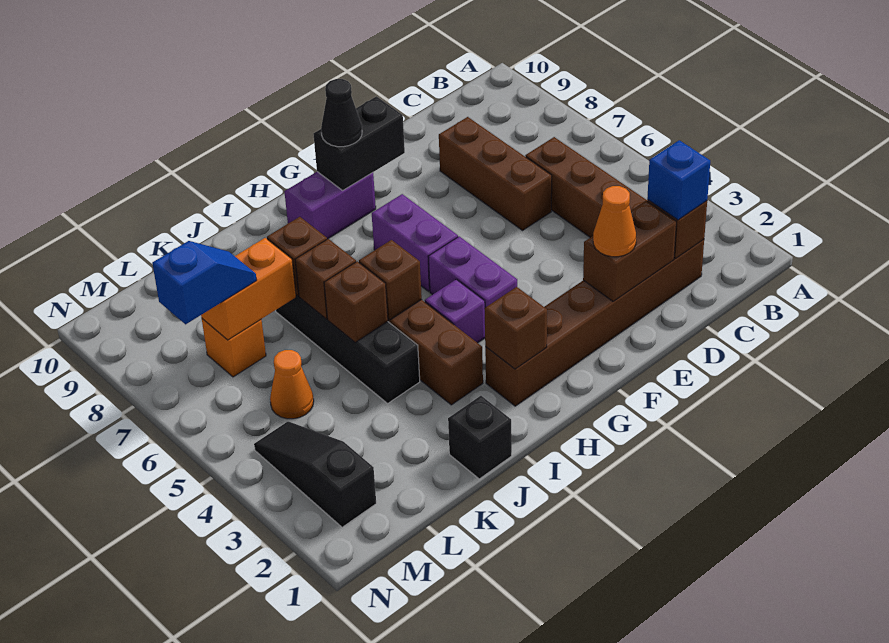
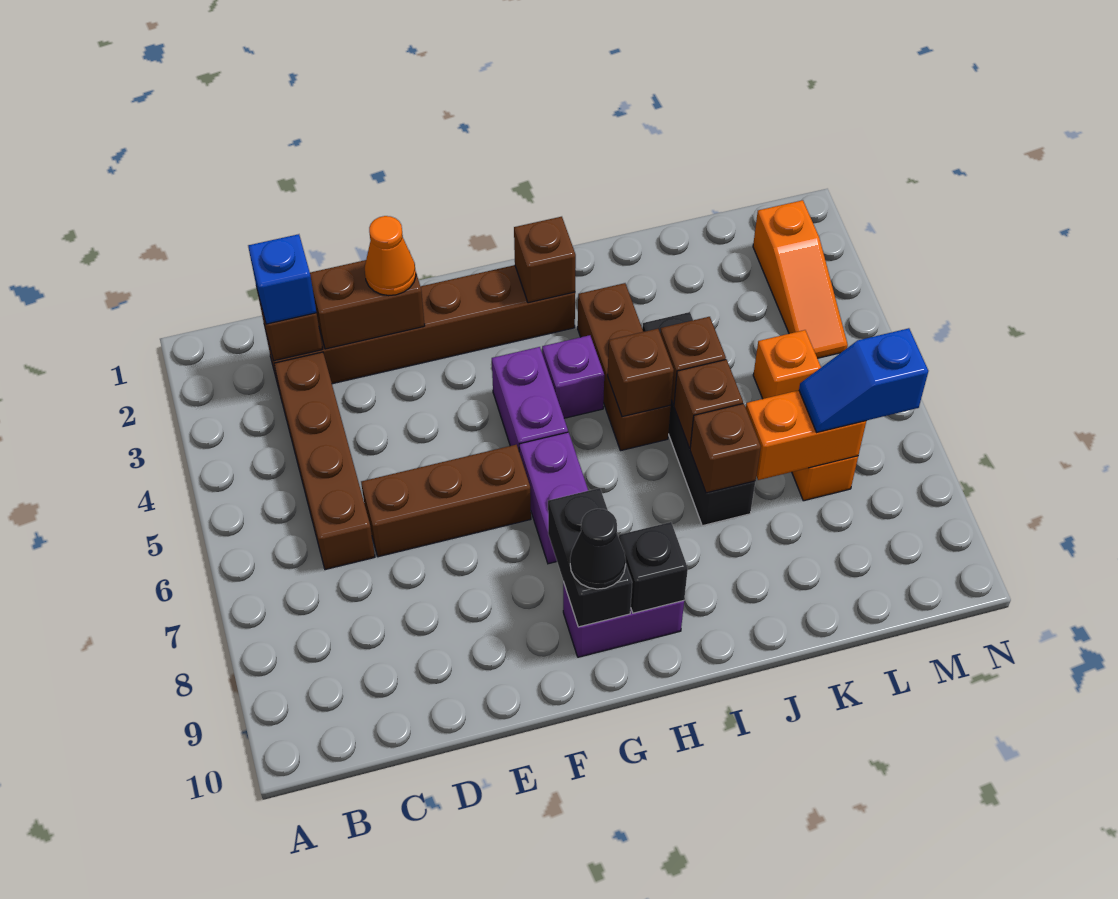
brown brick D6:D8 level 1 -> brown brick D6:F6 level 1
black brick F9:G9 level 2 -> black brick G8:G9 level 2
black brick J1 level 1 -> black brick H9 level 2
orange cone L5 level 1 -> orange brick L5 level 1
black slope M2:M4 level 1 top 2 -> orange slope M2:M4 level 1 top 2

